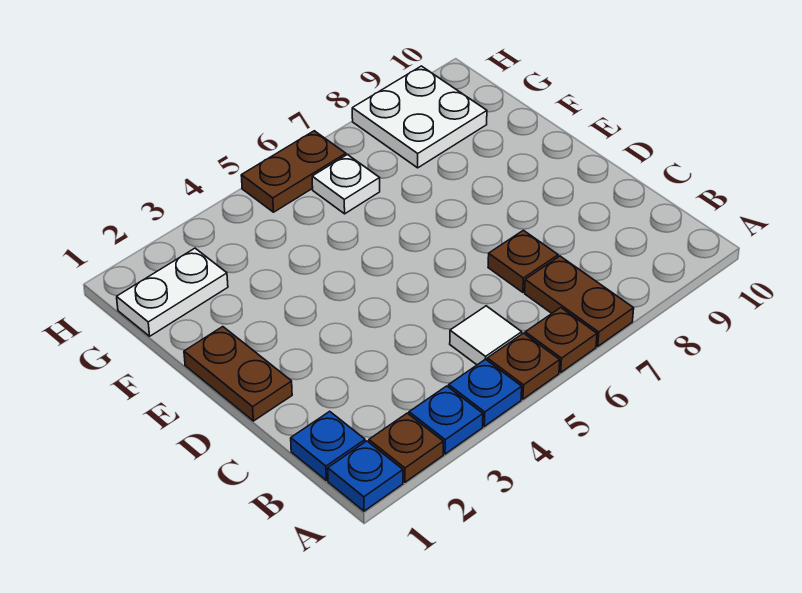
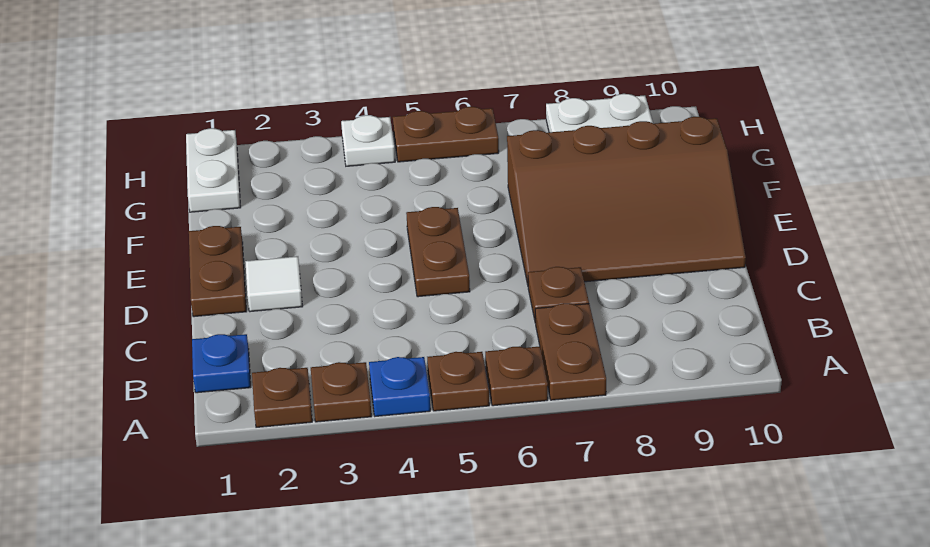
blue plate A1 level 1 -> none
blue plate A3 level 1 -> brown plate A3 level 1
white tile B5 level 1 -> white tile D2 level 1
none -> brown plate D5:E5 level 1
none -> brown slope D7:F10 level 1 top F
white plate G1:G2 level 1 -> white plate G1:H1 level 1
white plate G6 level 1 -> white plate H4 level 1

